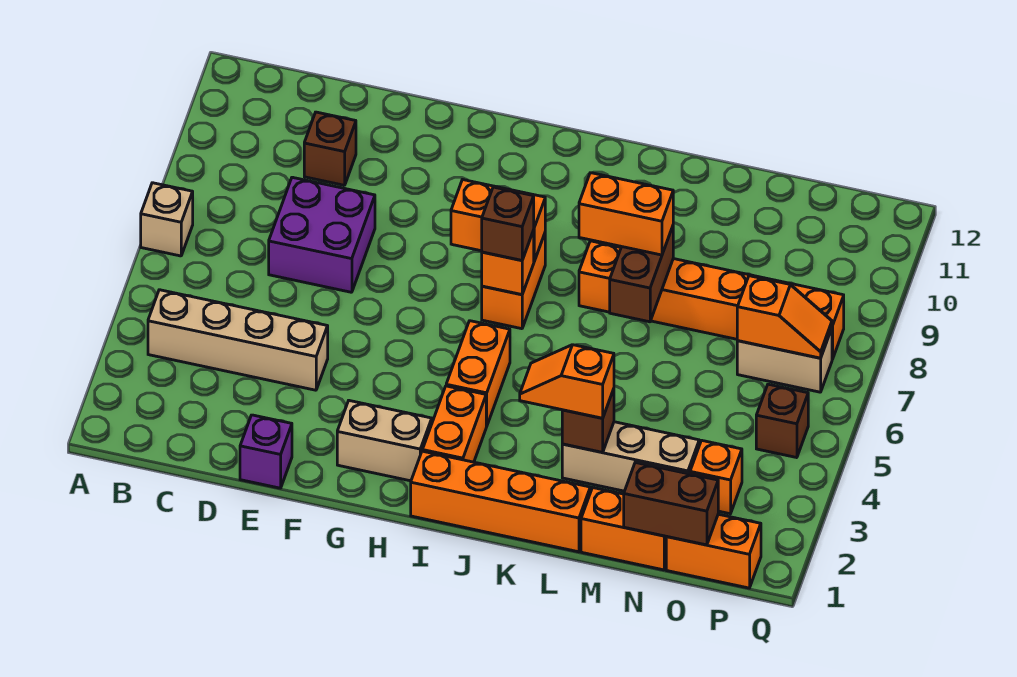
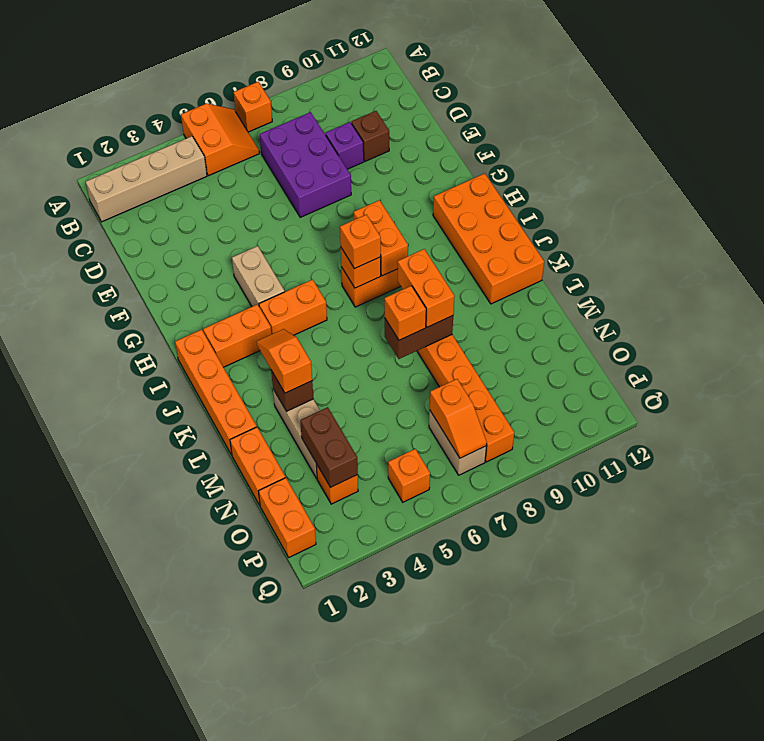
none -> orange slope A5:B6 level 1 top 5
tan brick A7 level 1 -> orange brick A7 level 1
tan brick B4:E4 level 1 -> tan brick B1:B4 level 1
purple brick D7:E8 level 1 -> purple brick C7:E8 level 1
purple brick E1 level 1 -> purple brick D9 level 1
tan brick G2:H2 level 1 -> tan brick G4:H4 level 1
none -> orange brick H11:K12 level 1
brown brick I7 level 3 -> orange brick I7 level 3
none -> orange brick L7 level 3
brown brick N1:O1 level 2 -> brown brick N3:O3 level 2
brown brick P5 level 1 -> orange brick P5 level 1

